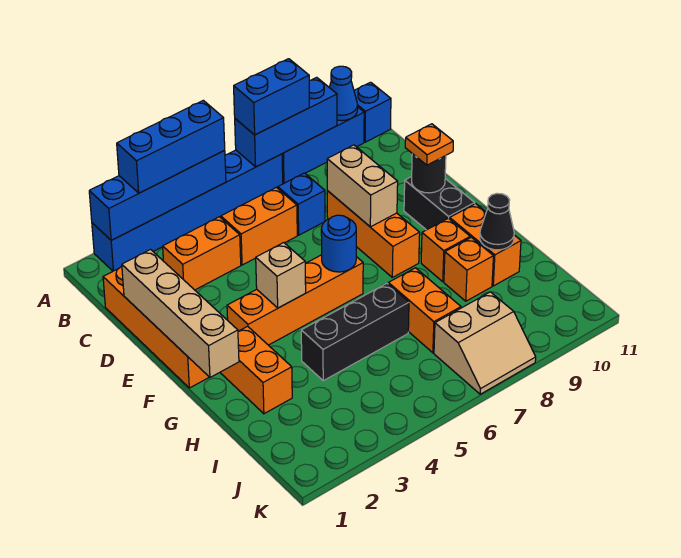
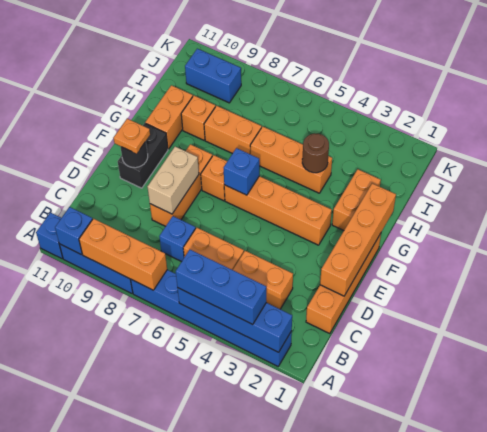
blue brick A7:A9 level 2 -> orange brick A7:A9 level 2
blue brick A7:A8 level 3 -> blue brick J9:J10 level 1
blue cone A10 level 2 -> blue brick A10 level 2
tan brick D1:G1 level 2 -> orange brick D1:G1 level 2
tan brick F4 level 2 -> none
blue round brick F6 level 2 -> blue brick F6 level 2
orange brick G9 level 1 -> orange brick F7 level 1
black brick H4:H6 level 1 -> orange brick H4:H6 level 1
none -> brown round brick H4 level 2
orange brick H7:I7 level 1 -> orange brick H7:H8 level 1
black cone H10 level 2 -> none
tan slope J7:K8 level 1 top J -> none

